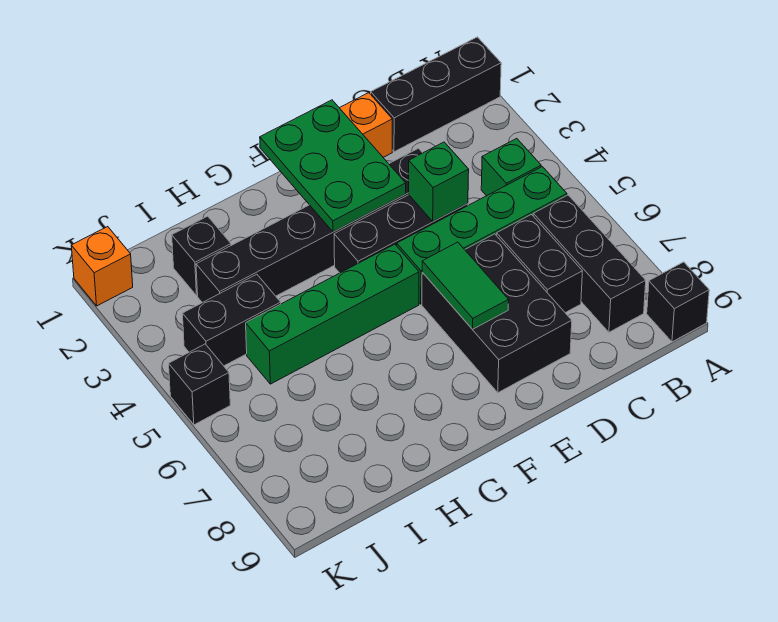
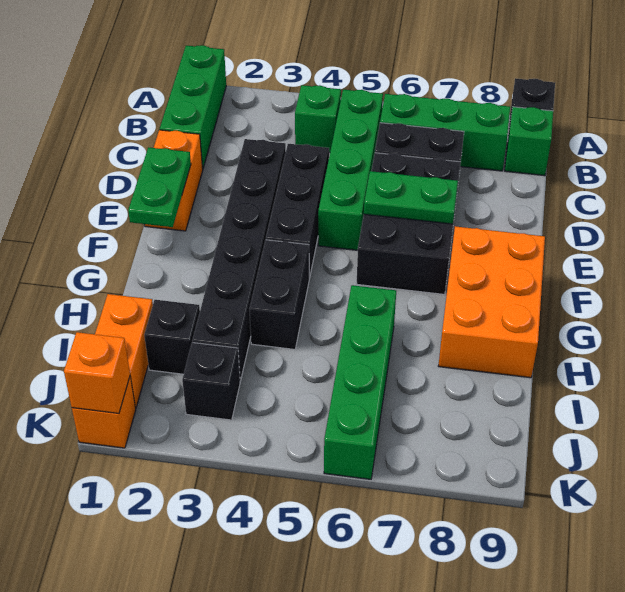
black brick A1:C1 level 1 -> green brick A1:C1 level 1
black brick B6:B8 level 1 -> green brick B6:B8 level 1
green brick D4 level 2 -> green brick B9 level 1
black brick D6:E8 level 1 -> black brick D6:F7 level 1
green plate E1:F3 level 2 -> green plate E1:F1 level 2
green tile E6:E7 level 2 -> green plate E6:E7 level 2
green brick F5:I5 level 1 -> green brick H6:K6 level 1
none -> orange brick F8:H9 level 1
none -> orange brick I1:J1 level 1
black brick I4:J4 level 1 -> black brick G4:H4 level 1
none -> orange brick K1 level 2
black brick K5 level 1 -> black brick J3 level 1

